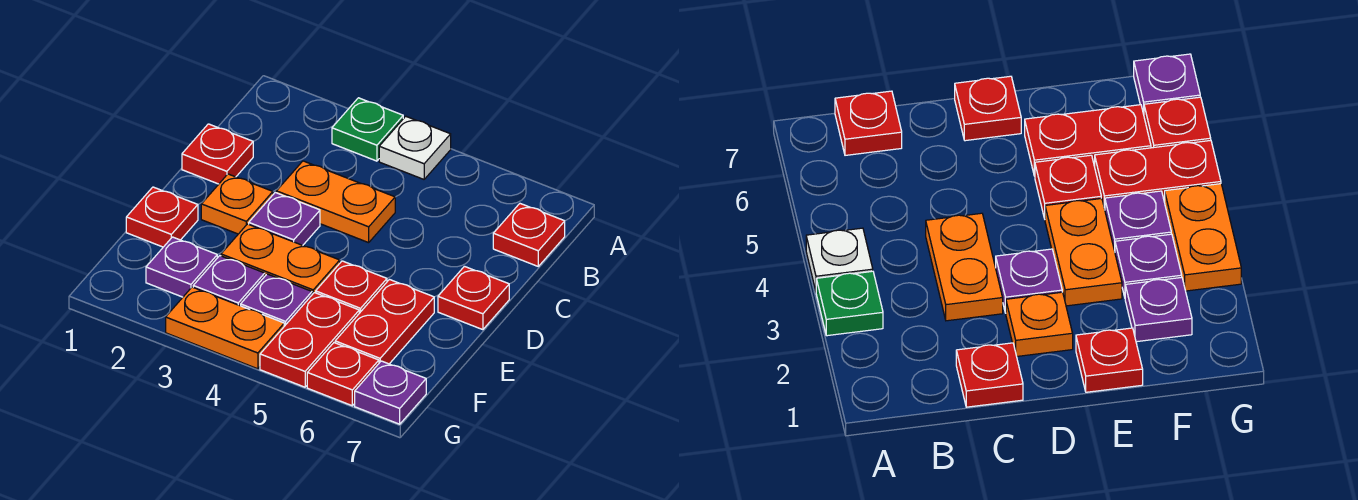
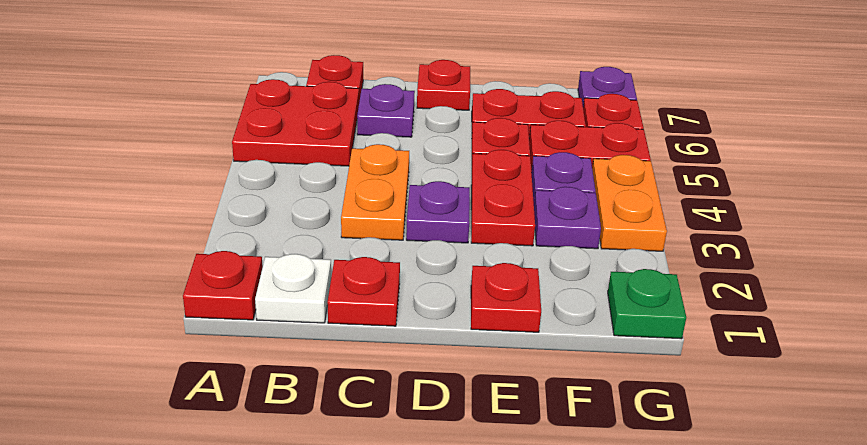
none -> red plate A1 level 1
green plate A3 level 1 -> green plate G1 level 1
white plate A4 level 1 -> white plate B1 level 1
none -> red plate A5:B6 level 1
orange plate D2 level 1 -> none
orange plate E3:E4 level 1 -> red plate E3:E4 level 1
purple plate F2 level 1 -> purple plate C6 level 1

